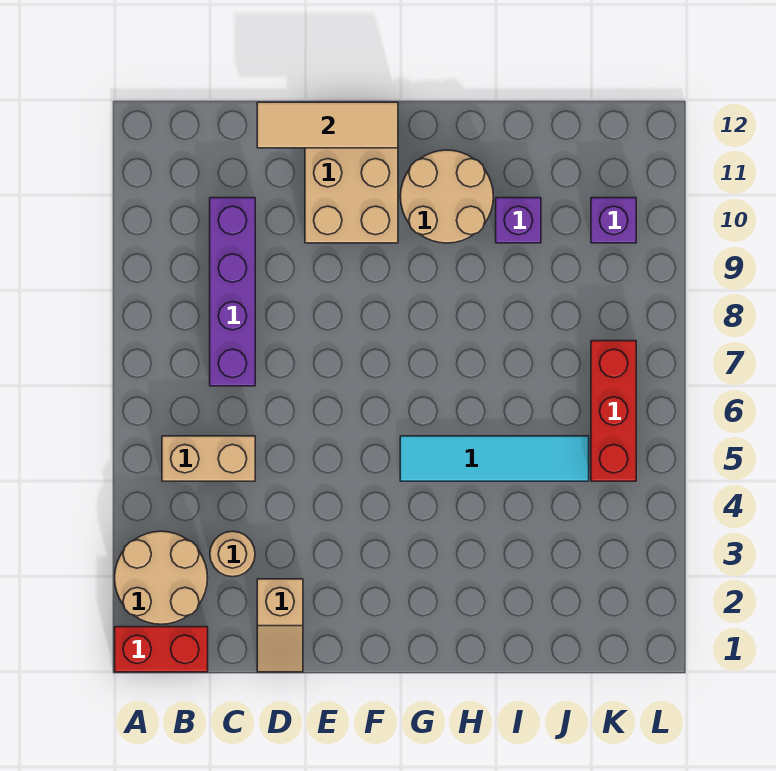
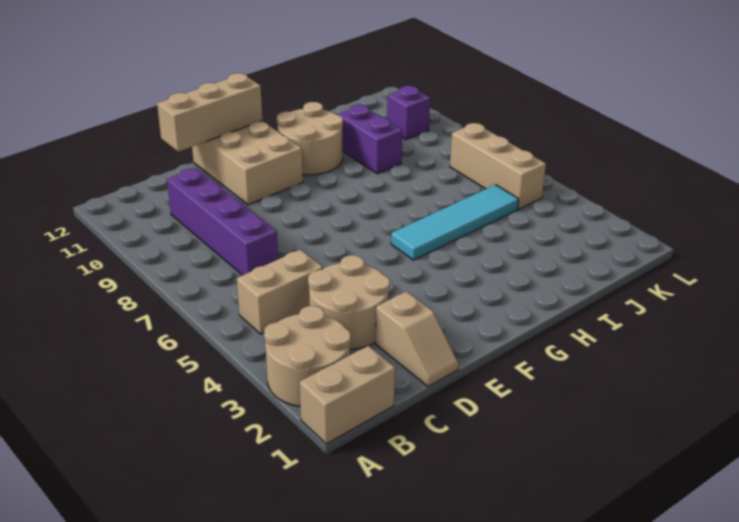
red brick A1:B1 level 1 -> tan brick A1:B1 level 1
tan round brick C3 level 1 -> tan round brick C3:D4 level 1
tan tile D12:F12 level 2 -> tan brick D12:F12 level 2
purple brick I10 level 1 -> purple brick I9:I10 level 1
red brick K5:K7 level 1 -> tan brick K5:K7 level 1

